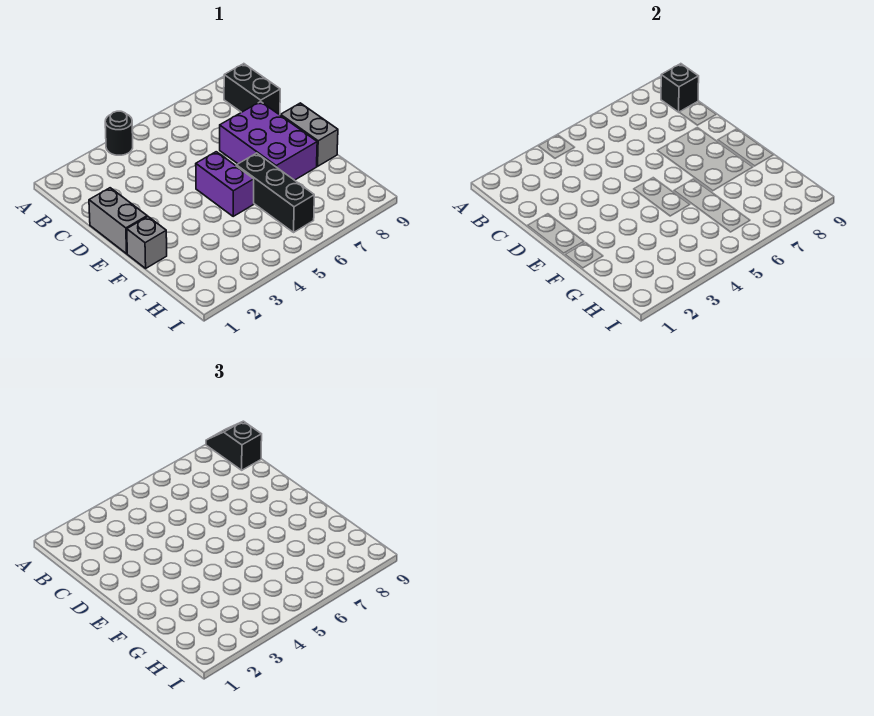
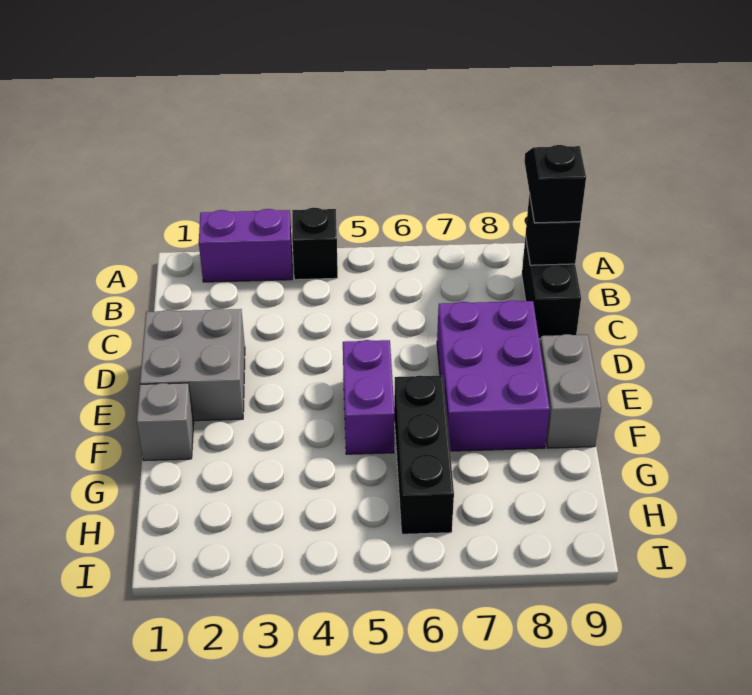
none -> purple brick A2:A3 level 1
black round brick A4 level 1 -> black brick A4 level 1
grey brick D1:E1 level 1 -> grey brick D1:E2 level 1

